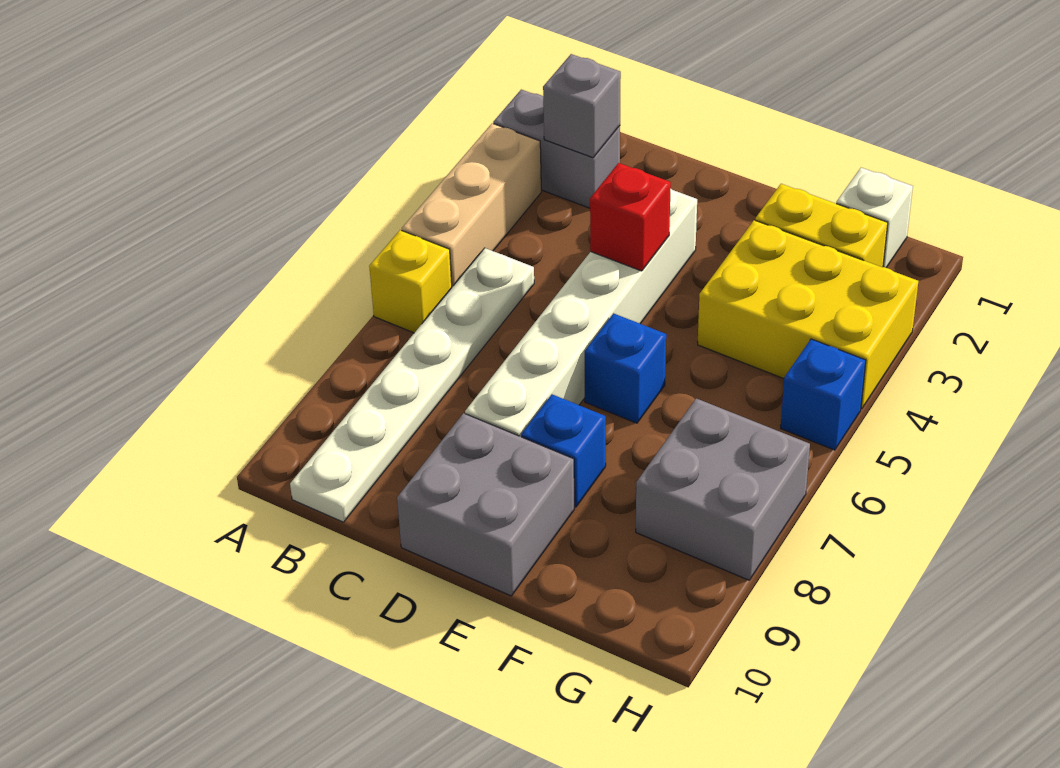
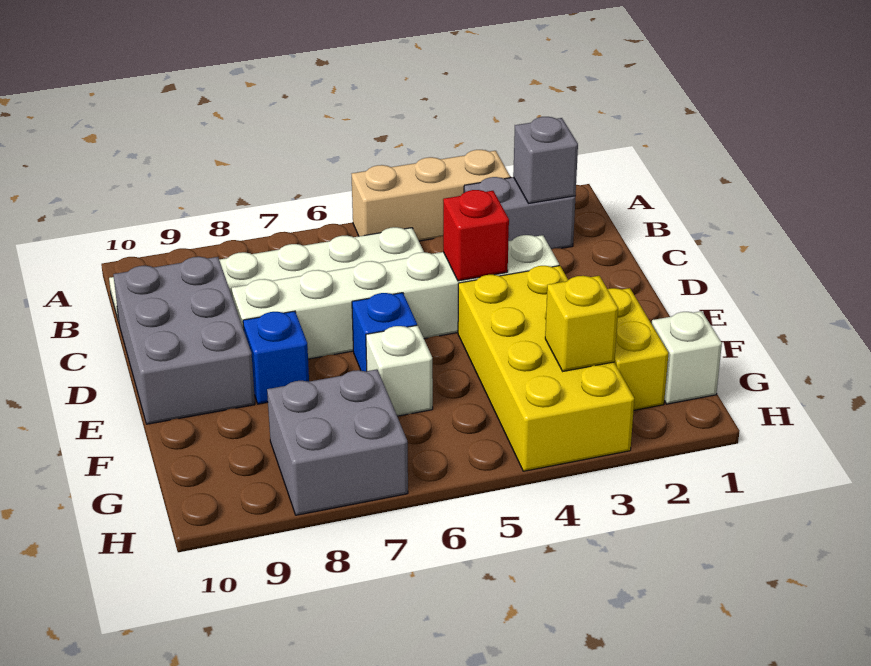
grey brick A2:B2 level 1 -> grey brick B2:B3 level 1
yellow brick A6 level 1 -> yellow brick G3 level 2
grey brick D9:E10 level 1 -> grey brick C9:E10 level 1
yellow brick F3:H4 level 1 -> yellow brick E3:H4 level 1
none -> white brick F6 level 1
blue brick H5 level 1 -> none

